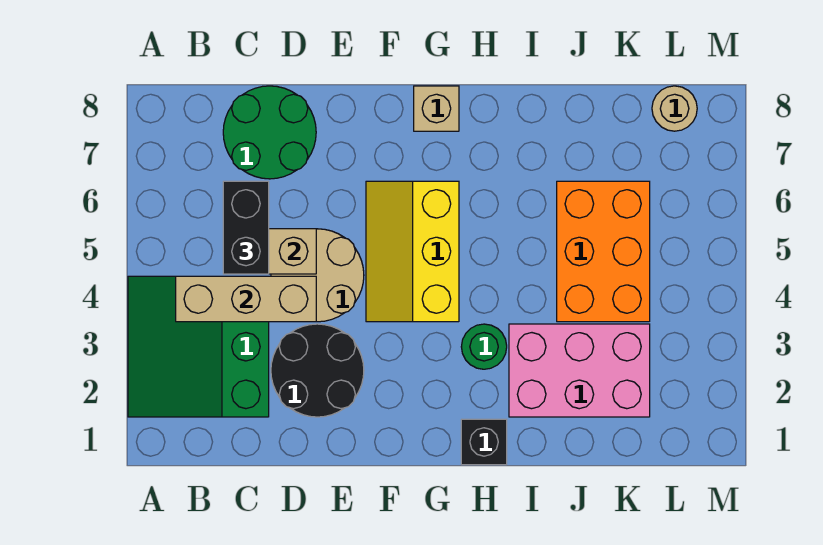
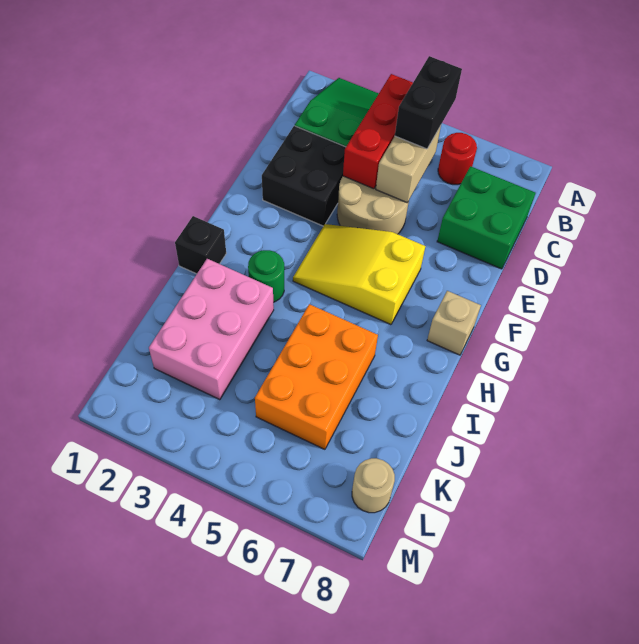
tan brick B4:D4 level 2 -> red brick B4:D4 level 2
none -> red round brick B6 level 1
black brick C5:C6 level 3 -> black brick B5:C5 level 3
green round brick C7:D8 level 1 -> green brick C7:D8 level 1
black round brick D2:E3 level 1 -> black brick D2:E3 level 1
yellow slope F4:G6 level 1 top G -> yellow slope F4:G6 level 1 top 6
orange brick J4:K6 level 1 -> orange brick I5:K6 level 1

